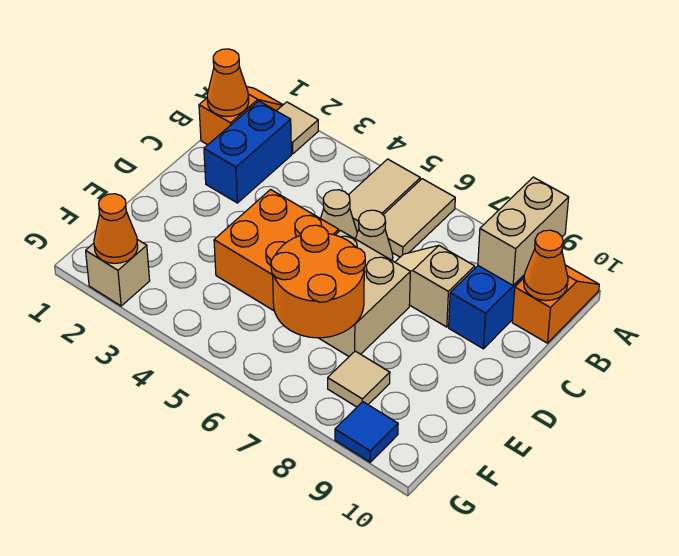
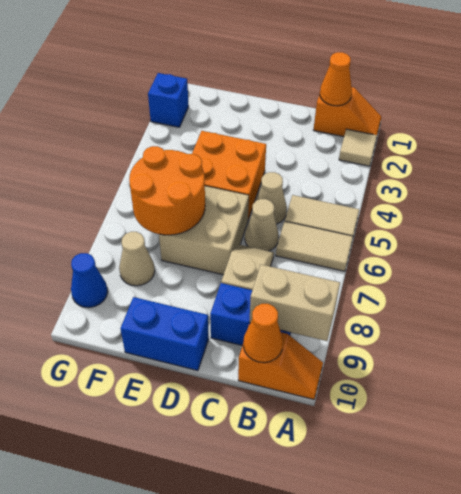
blue brick B2:C2 level 1 -> blue brick D10:E10 level 1
tan tile F8 level 1 -> tan cone F8 level 1
tan brick G2 level 1 -> blue brick G2 level 1
orange cone G2 level 2 -> none
blue tile G9 level 1 -> blue cone G9 level 1

